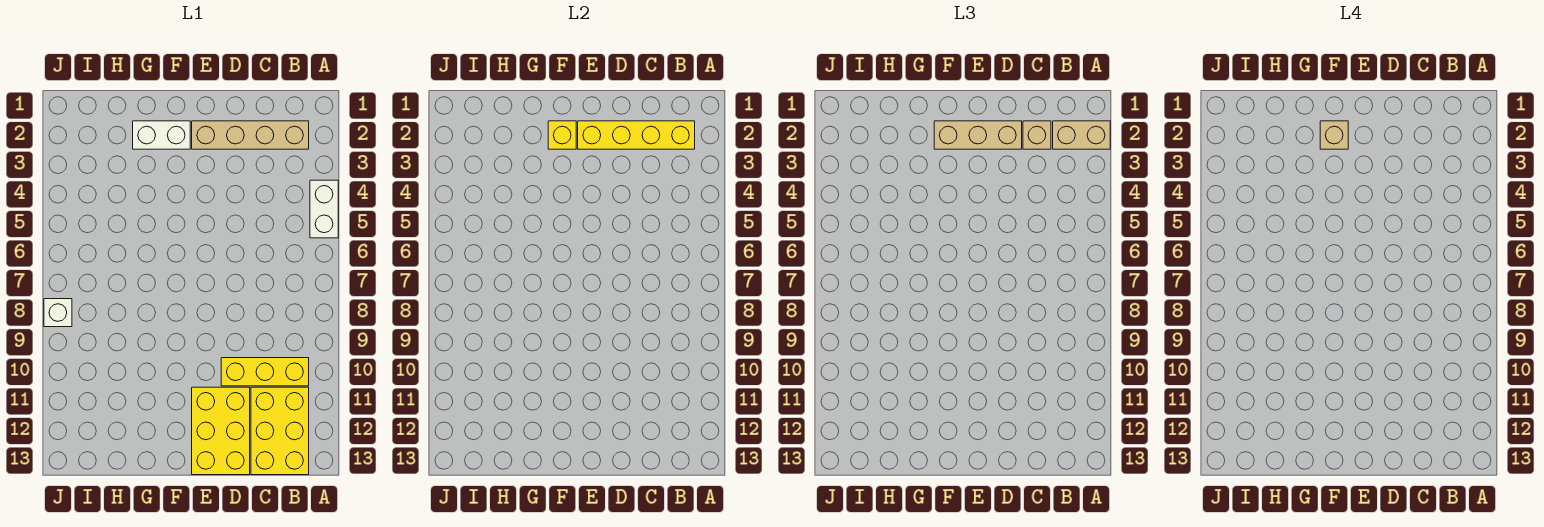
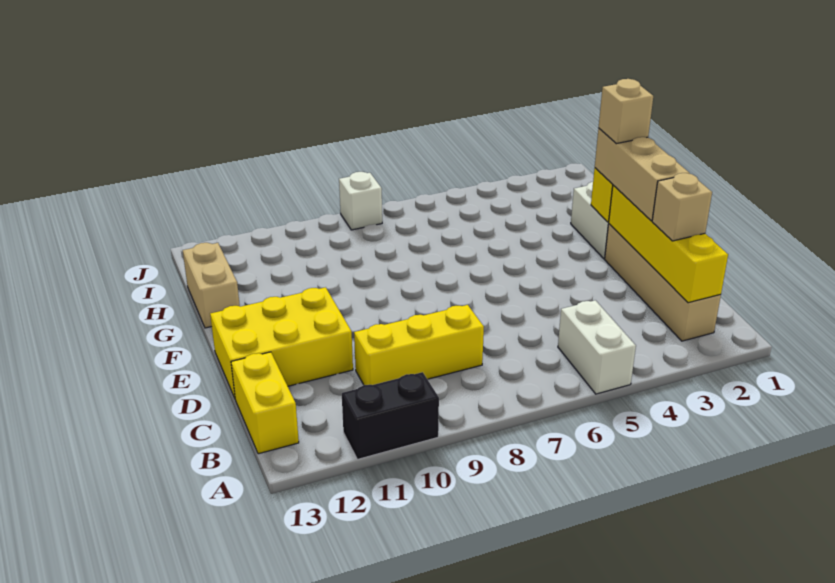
tan brick A2:B2 level 3 -> tan brick G13:H13 level 1
white brick A4:A5 level 1 -> white brick A5:B5 level 1
none -> black brick A10:A11 level 1
yellow brick B10:D10 level 1 -> yellow brick C8:C10 level 1
yellow brick B11:C13 level 1 -> yellow brick B13:C13 level 1

